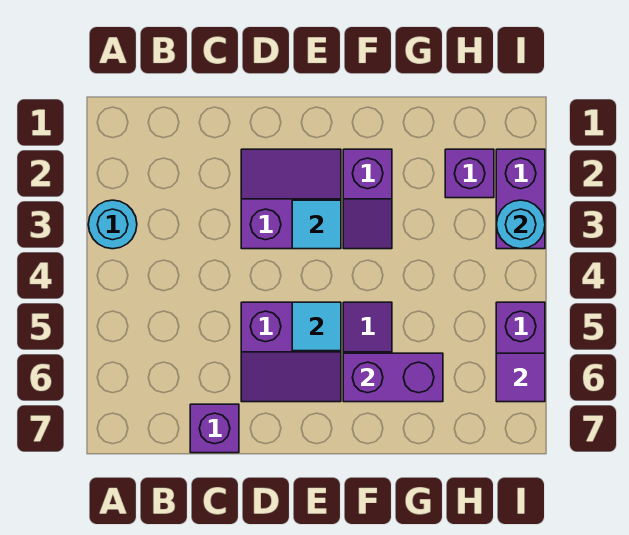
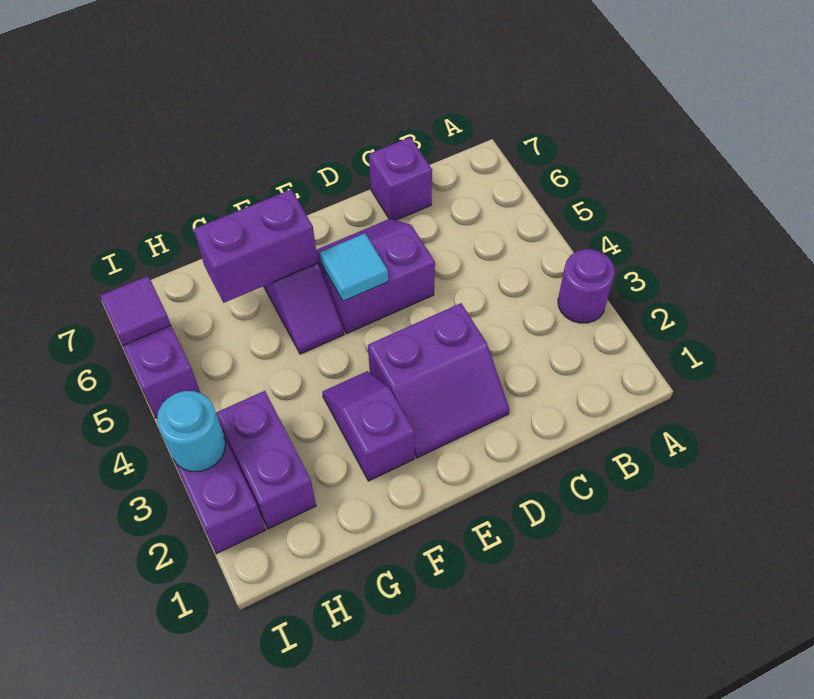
cyan round brick A3 level 1 -> purple round brick A3 level 1
cyan tile E3 level 2 -> none
purple brick H2 level 1 -> purple brick H2:H3 level 1

